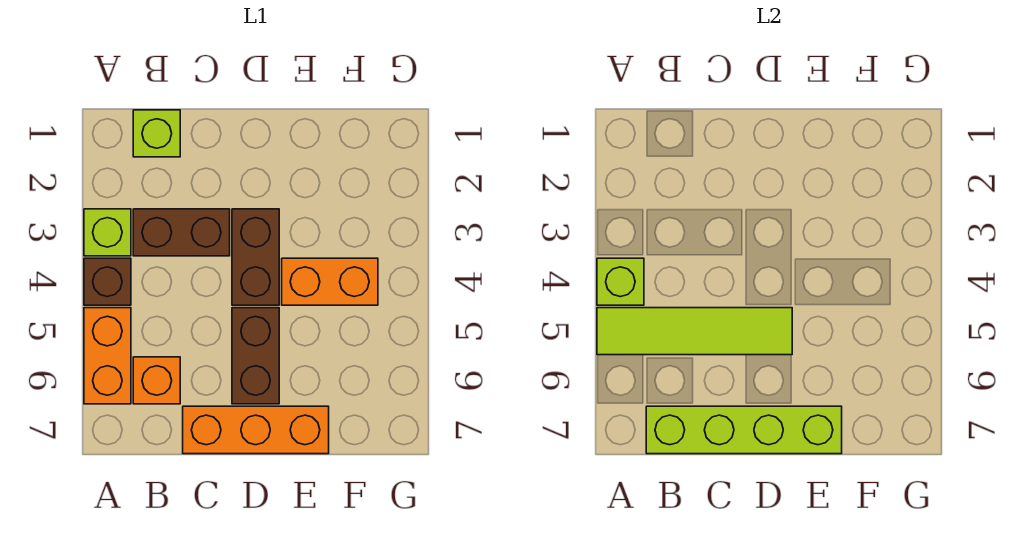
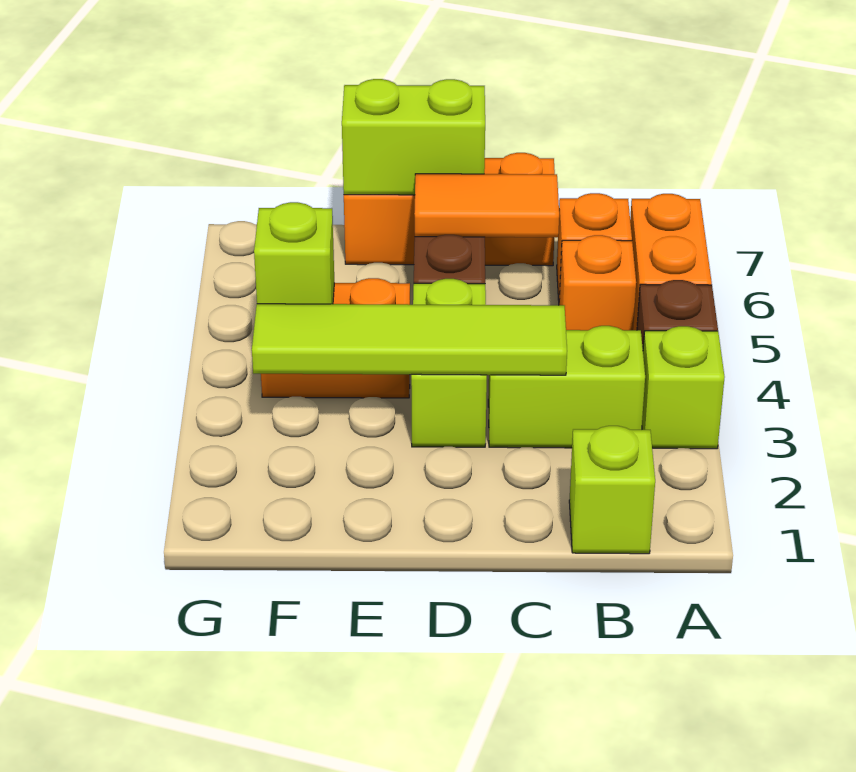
lime brick A4 level 2 -> lime brick F4 level 2
lime tile A5:D5 level 2 -> lime tile C3:F3 level 2
brown brick B3:C3 level 1 -> lime brick B3:C3 level 1
none -> orange brick B5 level 1
lime brick B7:E7 level 2 -> lime brick D7:E7 level 2
none -> orange tile C6:D6 level 2
brown brick D3:D4 level 1 -> lime brick D3:D4 level 1

